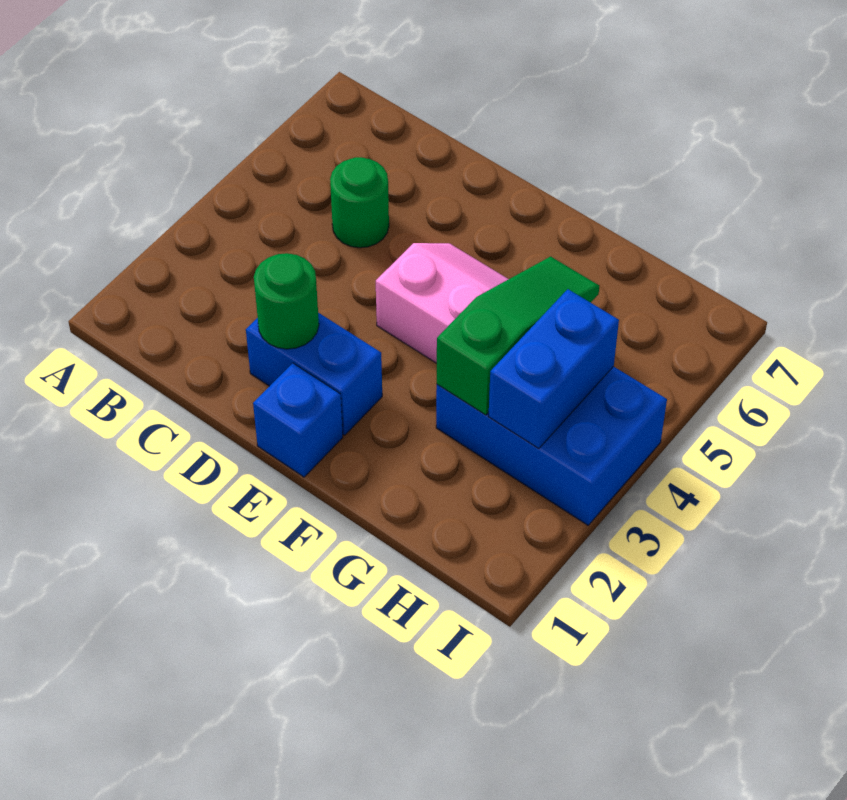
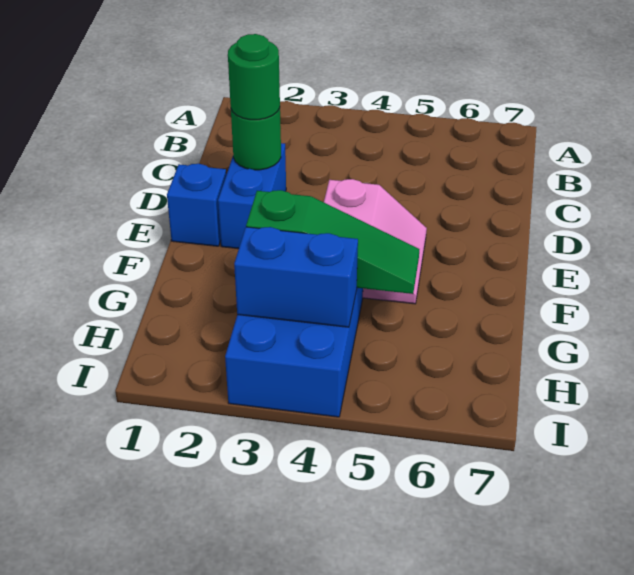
green round brick C5 level 1 -> green round brick D2 level 3

